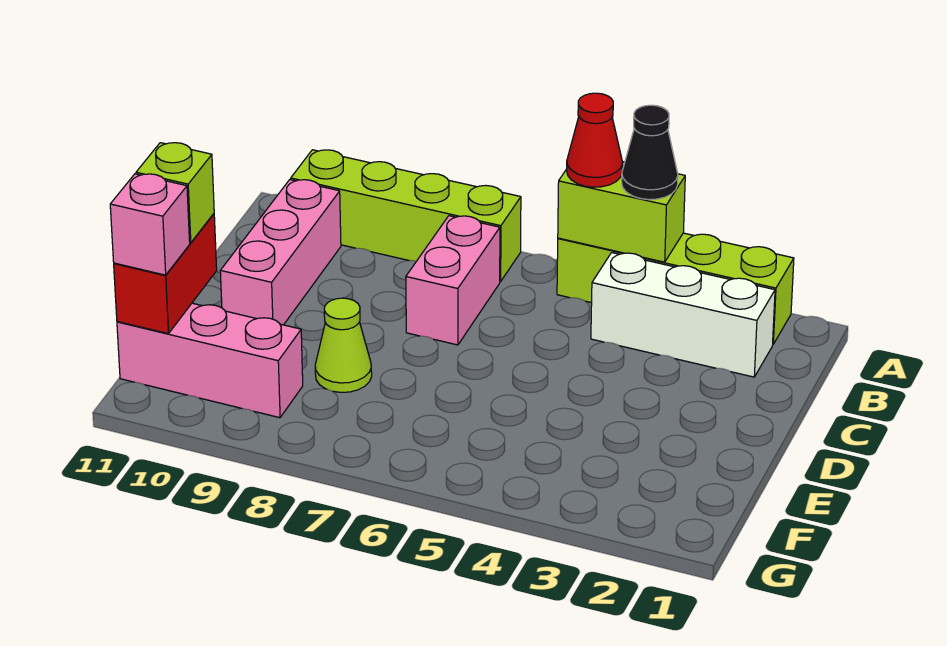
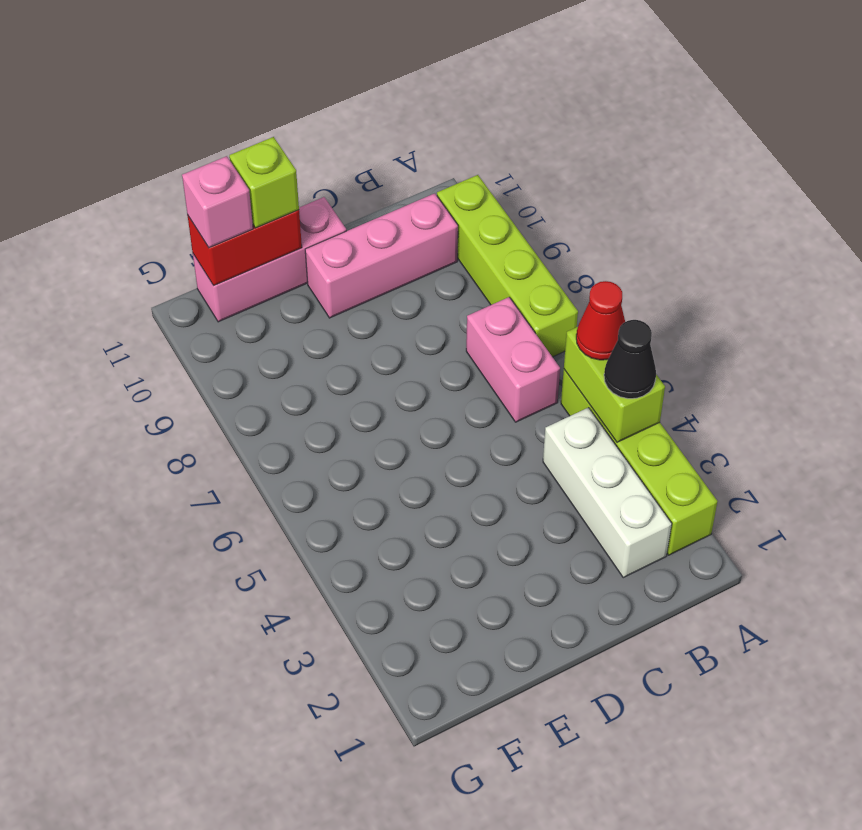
pink brick B7:C7 level 1 -> pink brick B6:B7 level 1
lime cone E8 level 1 -> none
pink brick F9:F11 level 1 -> pink brick D11:F11 level 1

